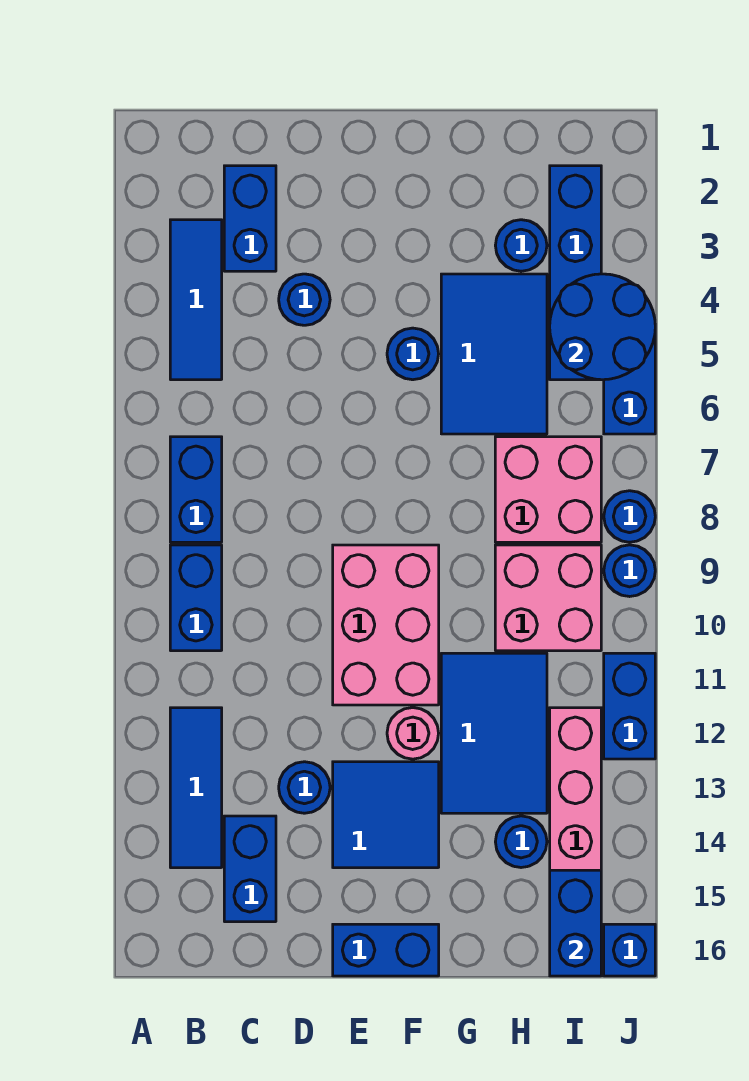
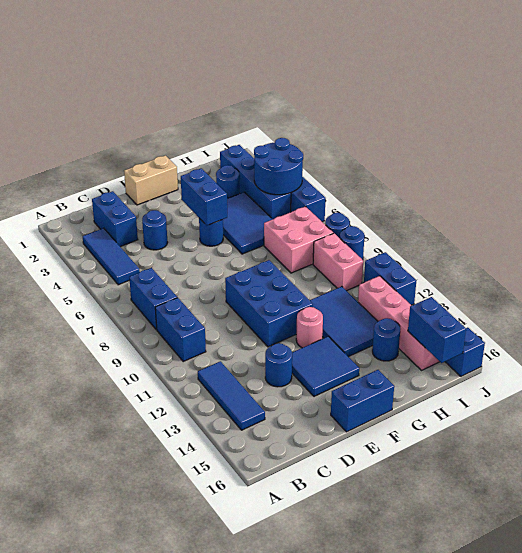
blue brick C14:C15 level 1 -> blue brick F4:F5 level 2
none -> tan brick E1:F1 level 1
pink brick E9:F11 level 1 -> blue brick E9:F11 level 1
pink brick H9:I10 level 1 -> pink brick I9:I10 level 1

